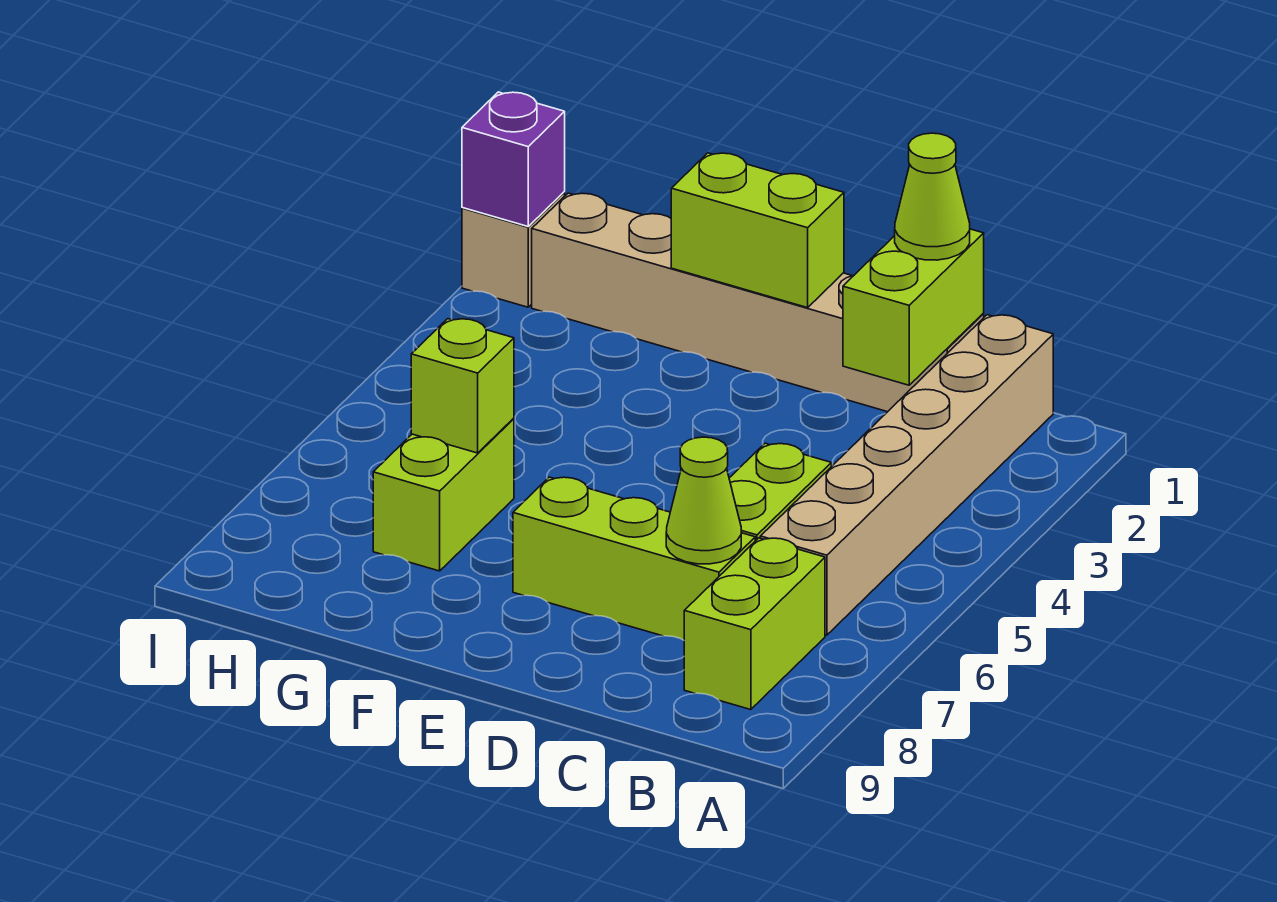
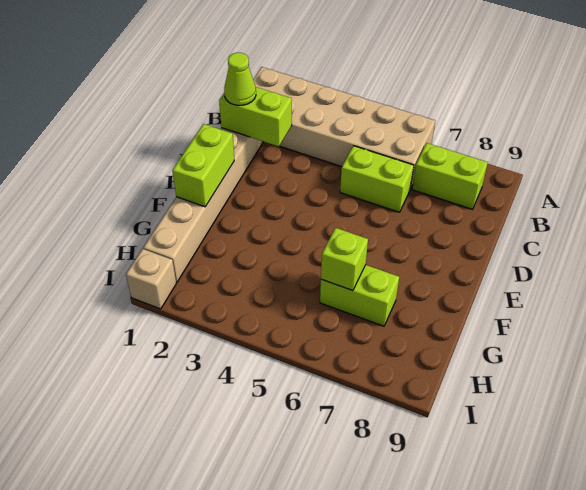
tan brick B1:B6 level 1 -> tan brick A1:B6 level 1
lime brick C7:E7 level 1 -> none
lime cone C7 level 2 -> none
purple brick I1 level 2 -> none

